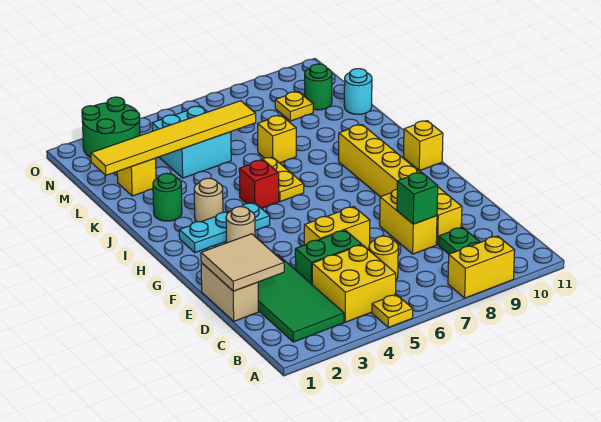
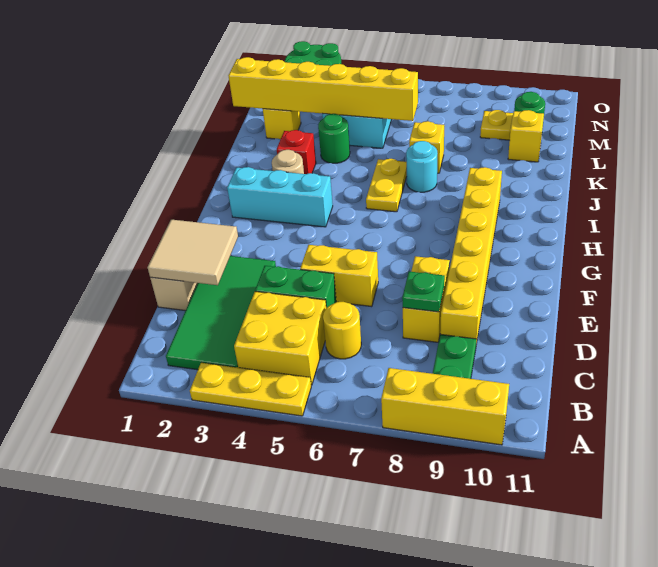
yellow plate A5 level 1 -> yellow plate A3:A5 level 1
yellow brick A8:A9 level 1 -> yellow brick A8:A10 level 1
green brick D8 level 2 -> green plate D8 level 2
tan round brick G3 level 1 -> none
cyan plate H2:H4 level 1 -> cyan brick H2:H4 level 1
yellow brick H11 level 1 -> yellow brick L10 level 1
red brick I5 level 1 -> red brick J3 level 1
green round brick J2 level 1 -> green round brick K4 level 1
yellow tile L1:L6 level 2 -> yellow brick L1:L6 level 2
cyan round brick L11 level 1 -> cyan round brick J7 level 1

